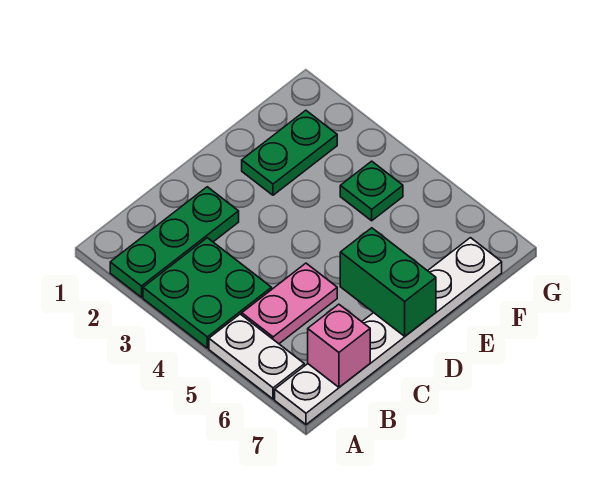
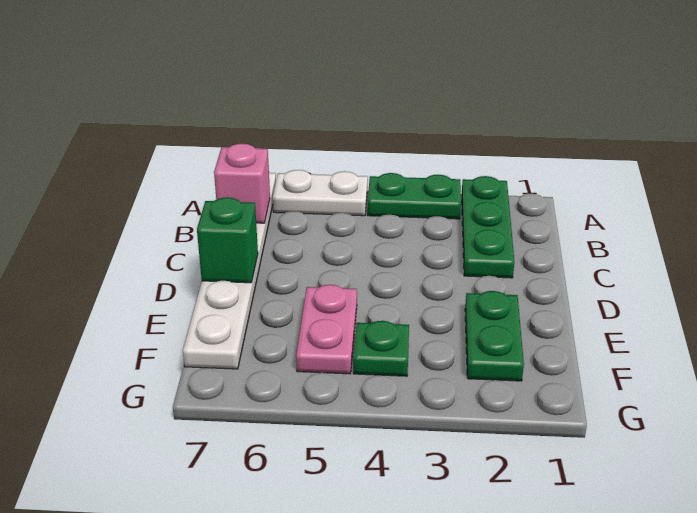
green plate A3:B4 level 1 -> green plate A3:A4 level 1
pink plate B5:C5 level 1 -> pink plate E5:F5 level 1
green brick D6:D7 level 2 -> green brick D7 level 2

